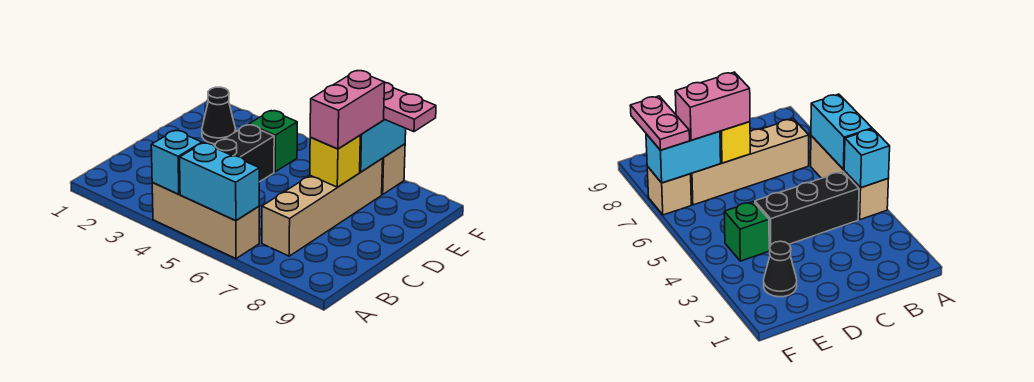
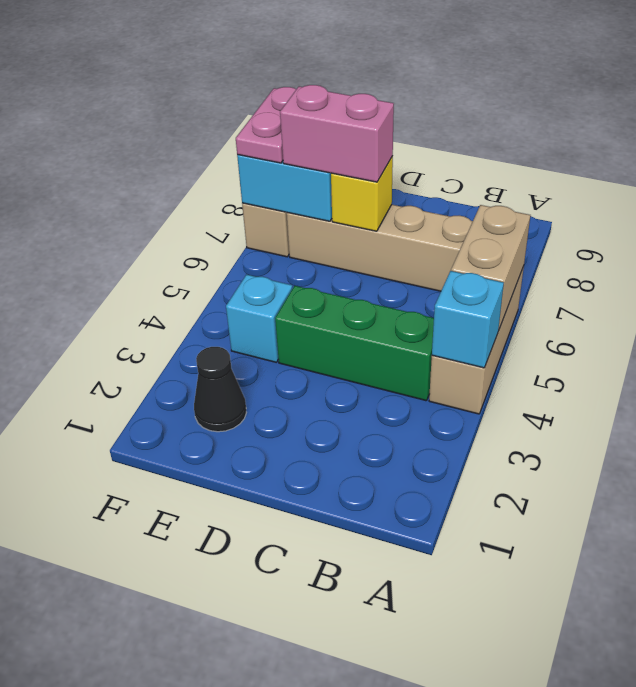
cyan brick A5:A6 level 2 -> tan brick A5:A6 level 2
black brick B4:D4 level 1 -> green brick B4:D4 level 1
green brick E4 level 1 -> cyan brick E4 level 1

